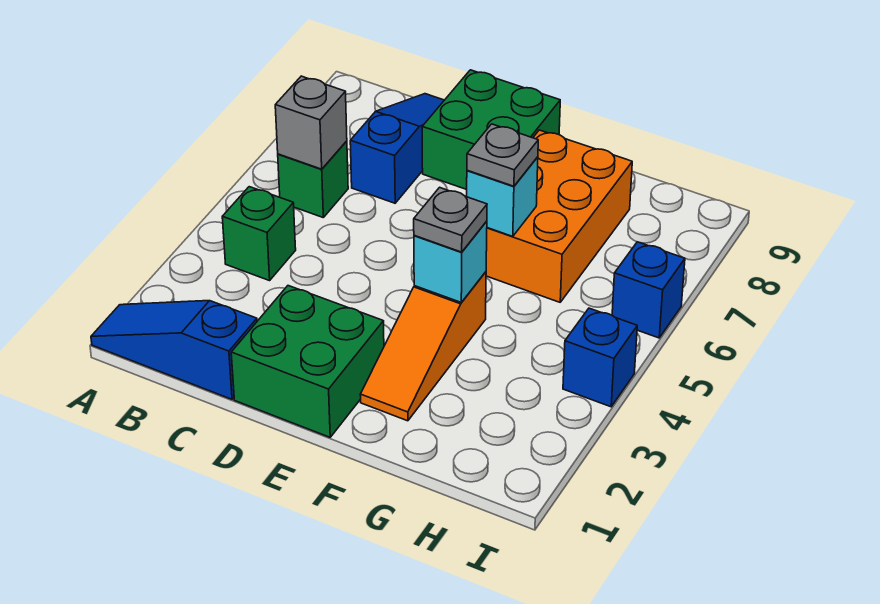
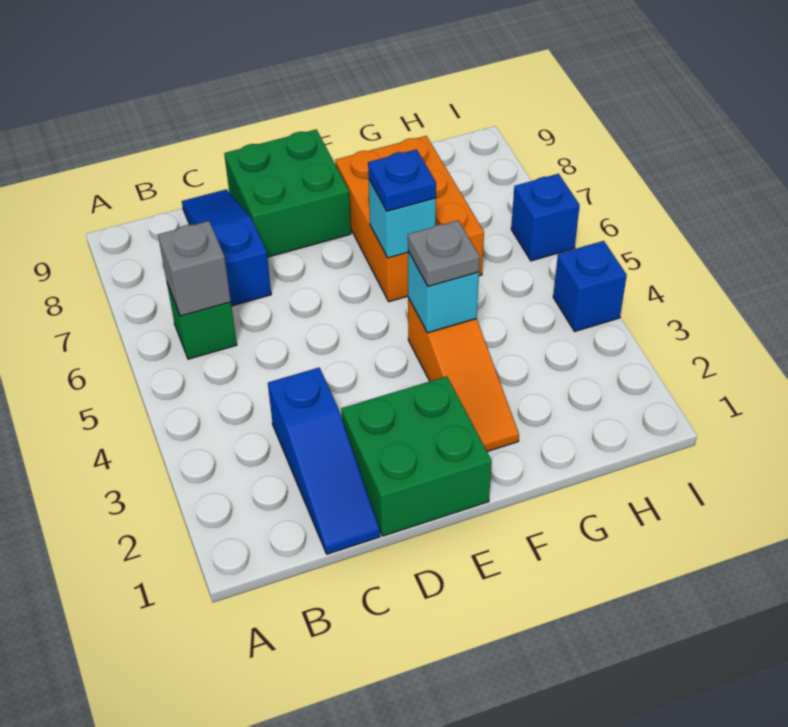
blue slope A1:C1 level 1 top C -> blue slope C1:C3 level 1 top 3
green brick B4 level 1 -> none
grey plate F6 level 3 -> blue plate F6 level 3

